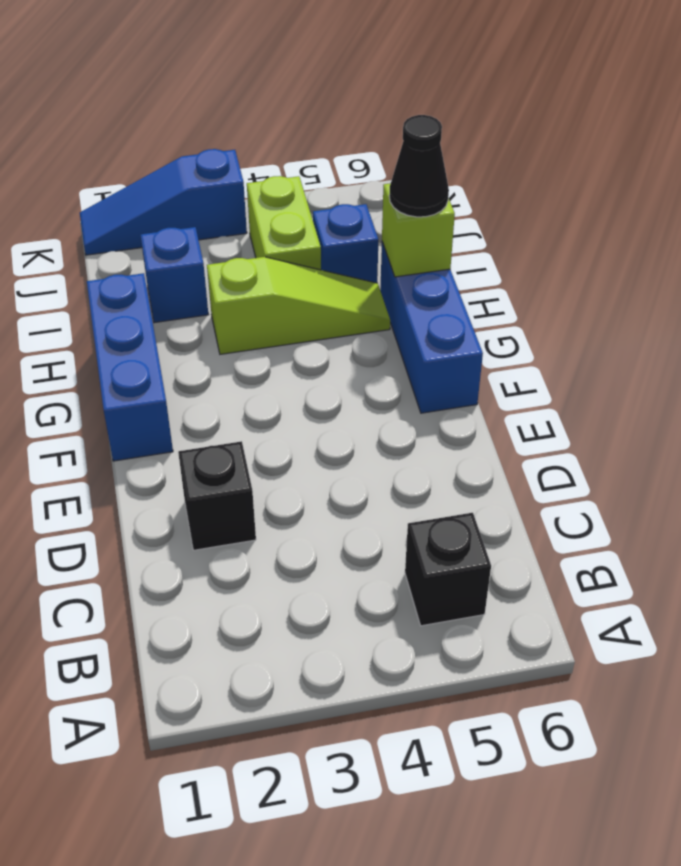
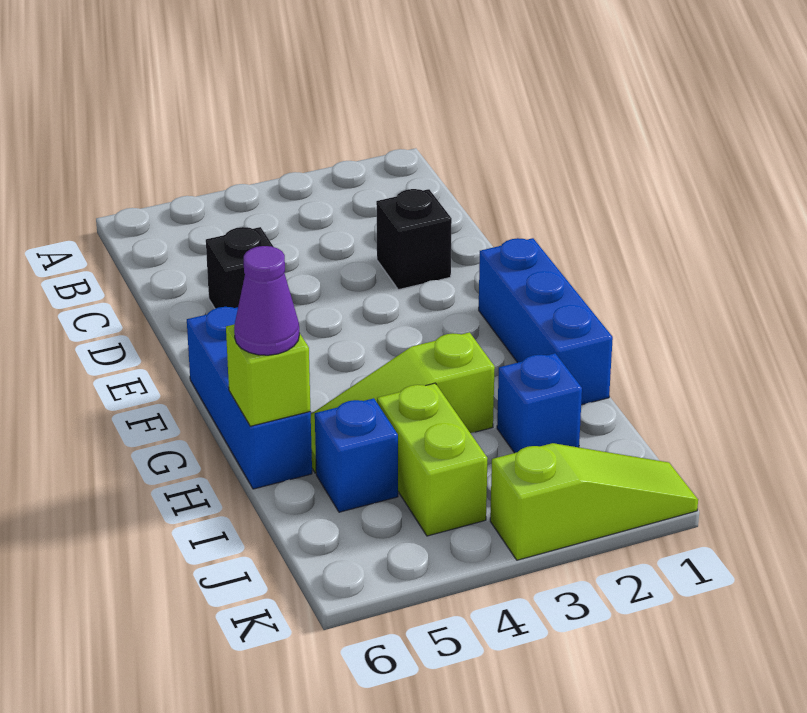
black brick B5 level 1 -> black brick D5 level 1
black cone H6 level 3 -> purple cone H6 level 3
blue slope K1:K3 level 1 top 3 -> lime slope K1:K3 level 1 top 3

